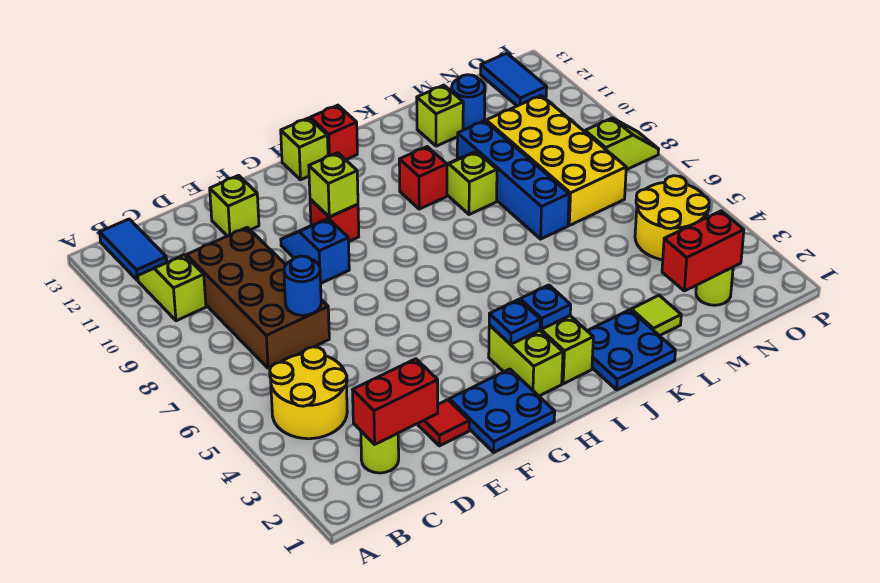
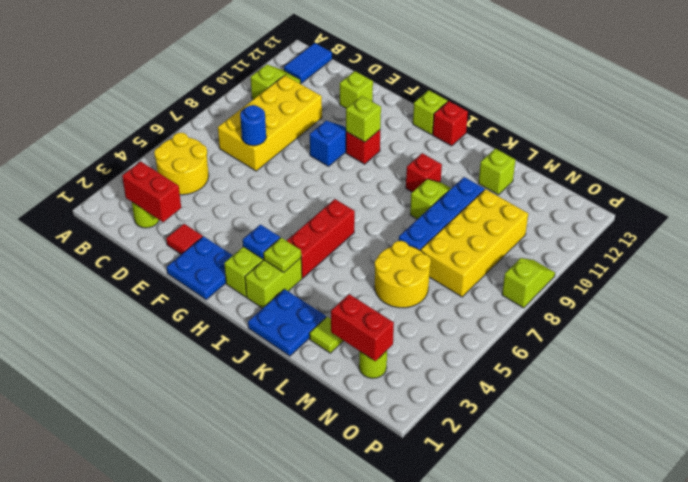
brown brick C7:D10 level 1 -> yellow brick C7:D10 level 1
blue plate I3 level 2 -> lime plate I3 level 2
none -> red brick I4:I6 level 1
blue round brick M12 level 1 -> none
yellow round brick N4:O5 level 1 -> yellow round brick L5:M6 level 1
lime slope O8:P8 level 1 top O -> lime slope P8:P9 level 1 top 8
blue tile O12:O13 level 1 -> none

